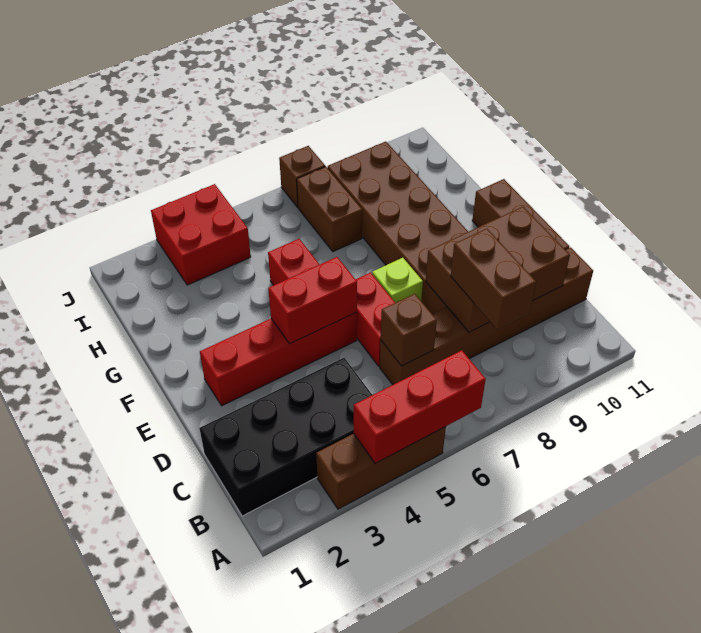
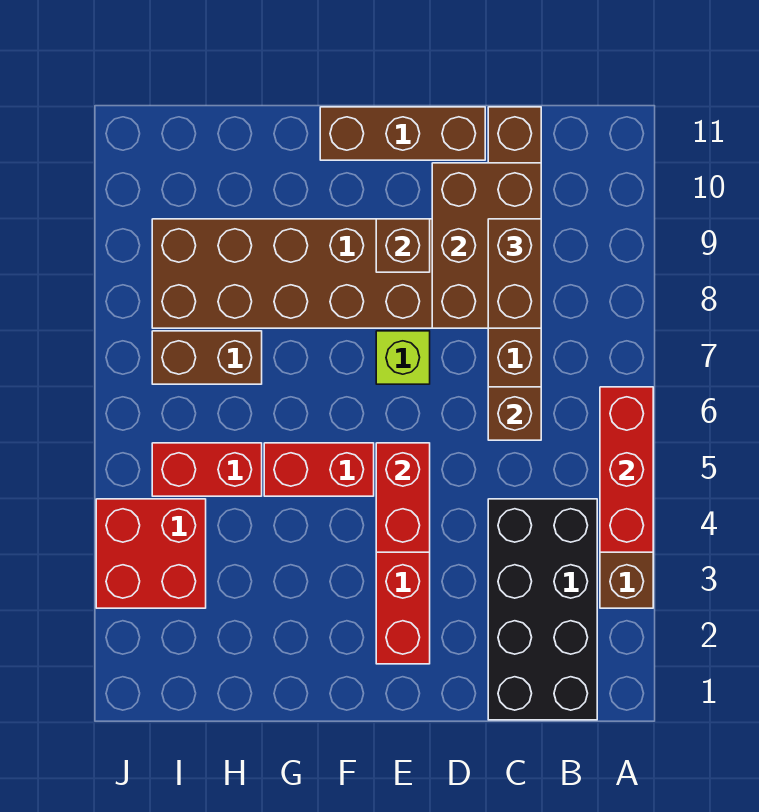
brown brick B8:C8 level 3 -> brown brick C8:C9 level 3
red brick D6:E6 level 1 -> red brick H5:I5 level 1
brown brick J7 level 1 -> brown brick E9 level 2

